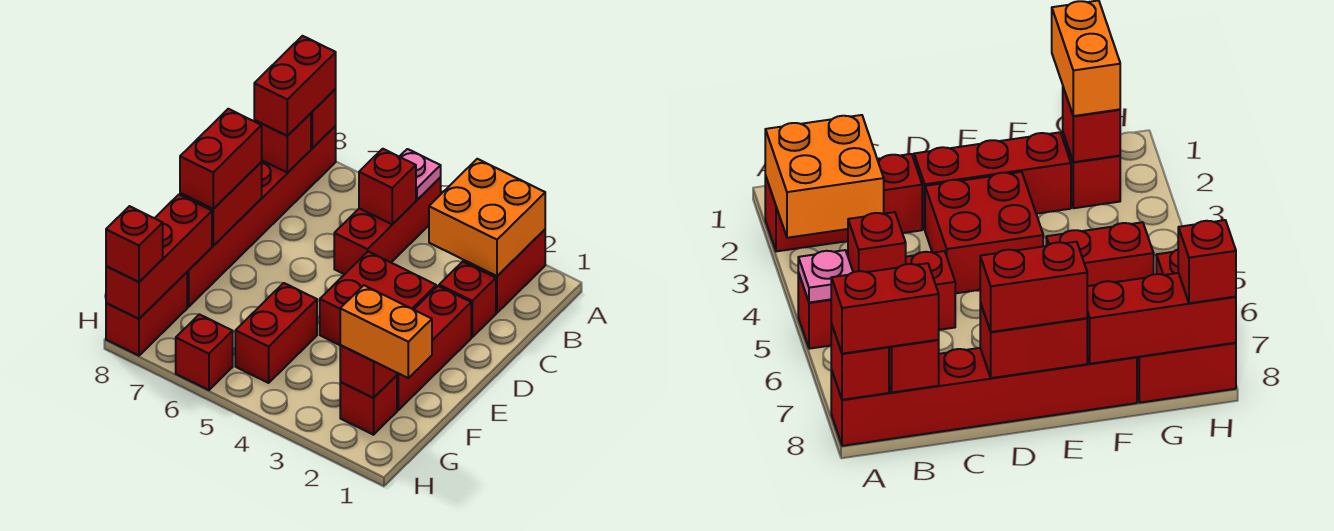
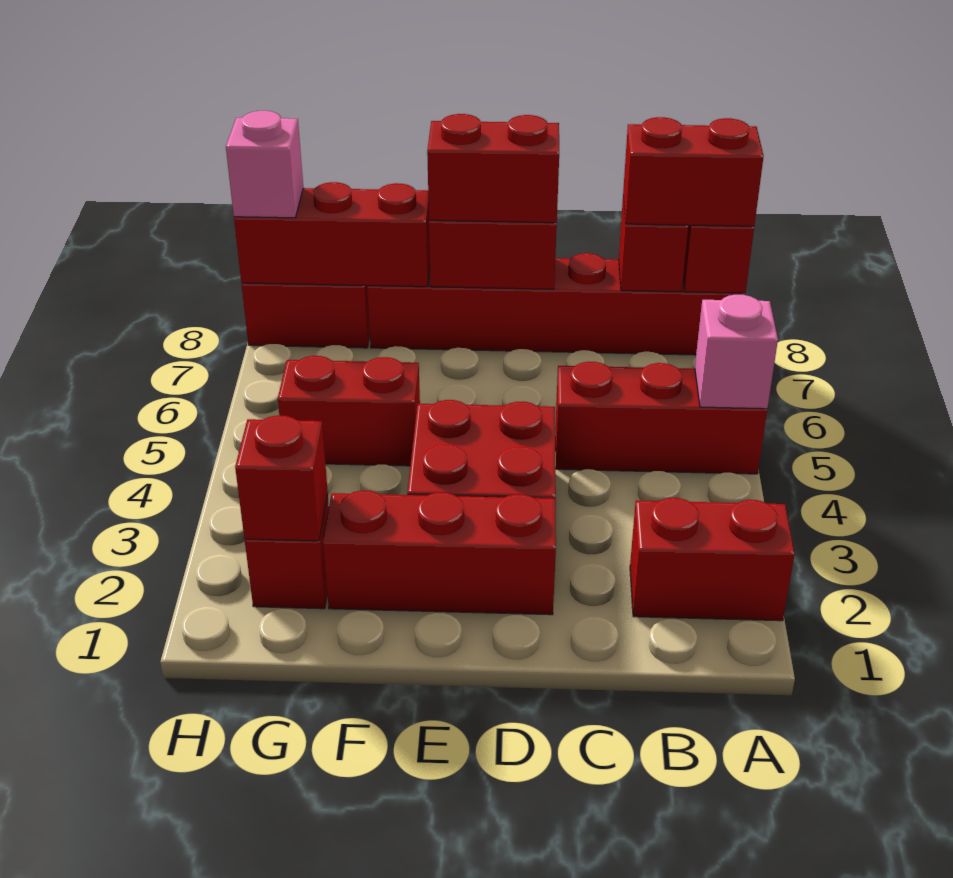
orange brick A2:B3 level 2 -> none
pink plate A5 level 2 -> pink brick A5 level 2
red brick B5 level 2 -> none
red brick C2 level 1 -> none
orange brick G1:G2 level 3 -> none
red brick H6 level 1 -> none
red brick H8 level 3 -> pink brick H8 level 3

